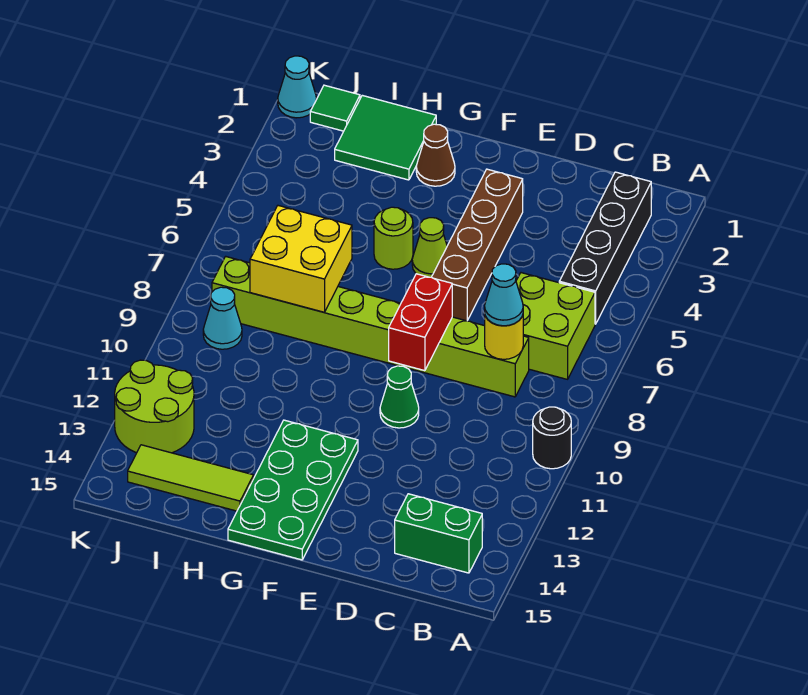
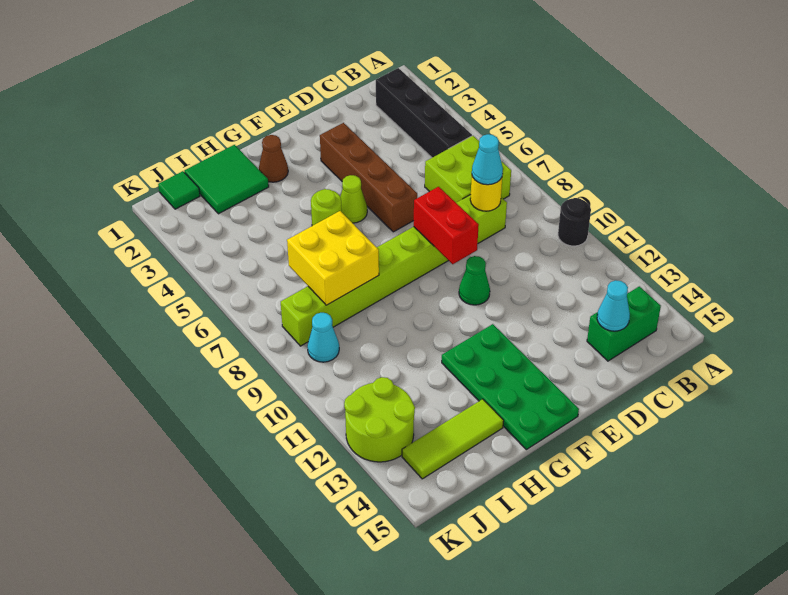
cyan cone K1 level 1 -> cyan cone C14 level 2

